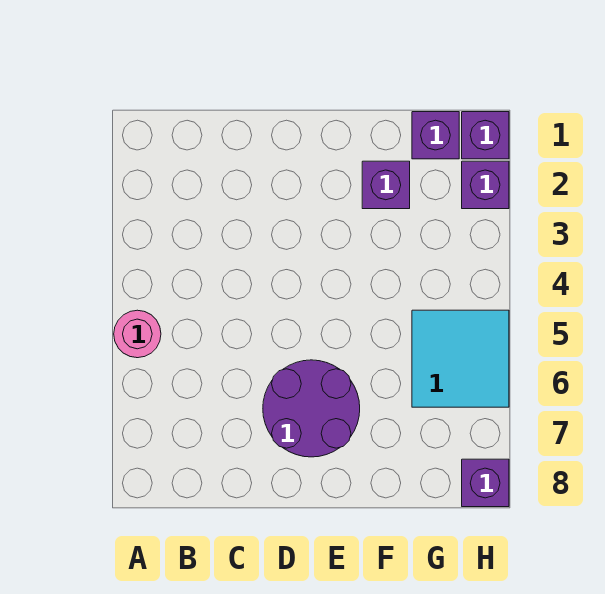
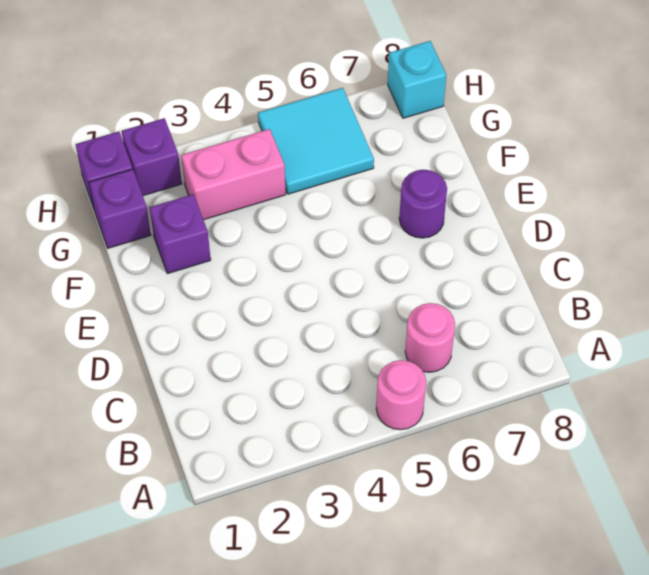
none -> pink round brick B6 level 1
purple round brick D6:E7 level 1 -> purple round brick E7 level 1
none -> pink brick G3:G4 level 1
purple brick H8 level 1 -> cyan brick H8 level 1

